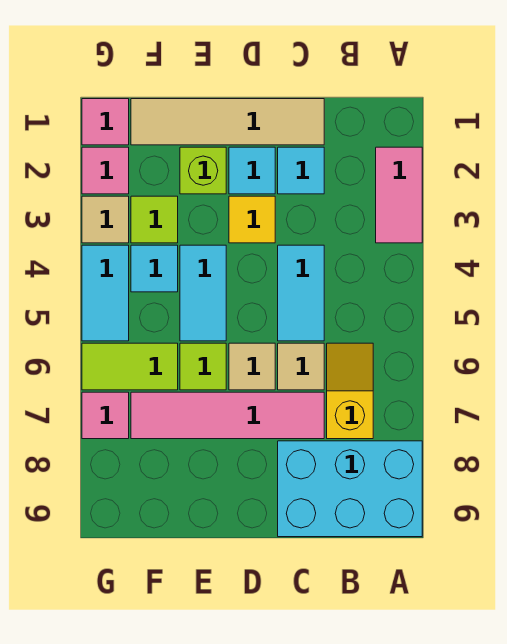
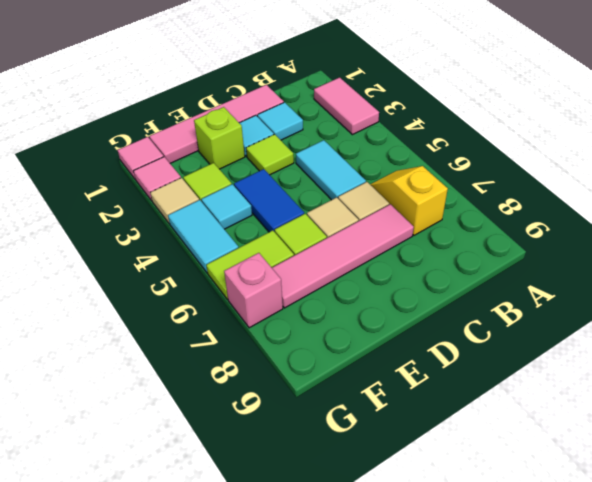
cyan brick A8:C9 level 1 -> none
tan tile C1:F1 level 1 -> pink tile C1:F1 level 1
yellow tile D3 level 1 -> lime tile D3 level 1
cyan tile E4:E5 level 1 -> blue tile E4:E5 level 1
pink tile G7 level 1 -> pink brick G7 level 1

